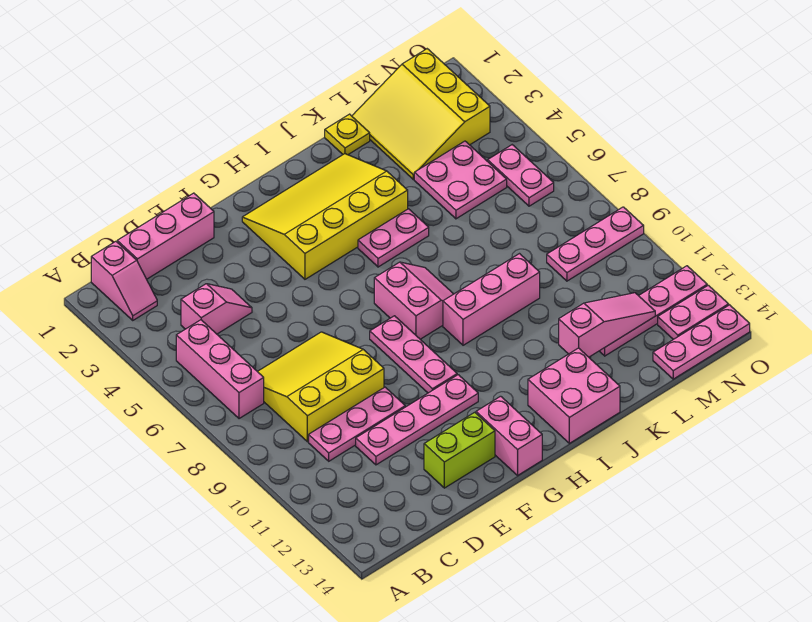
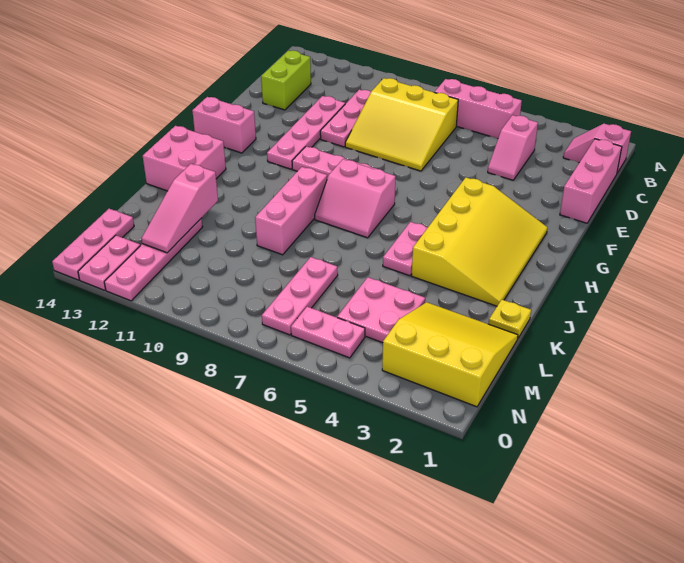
yellow slope C7:E9 level 1 top 9 -> yellow slope C7:E9 level 1 top C
lime brick E13:F13 level 1 -> lime brick C13:D13 level 1
pink plate M9:O9 level 1 -> pink plate L7:N7 level 1

